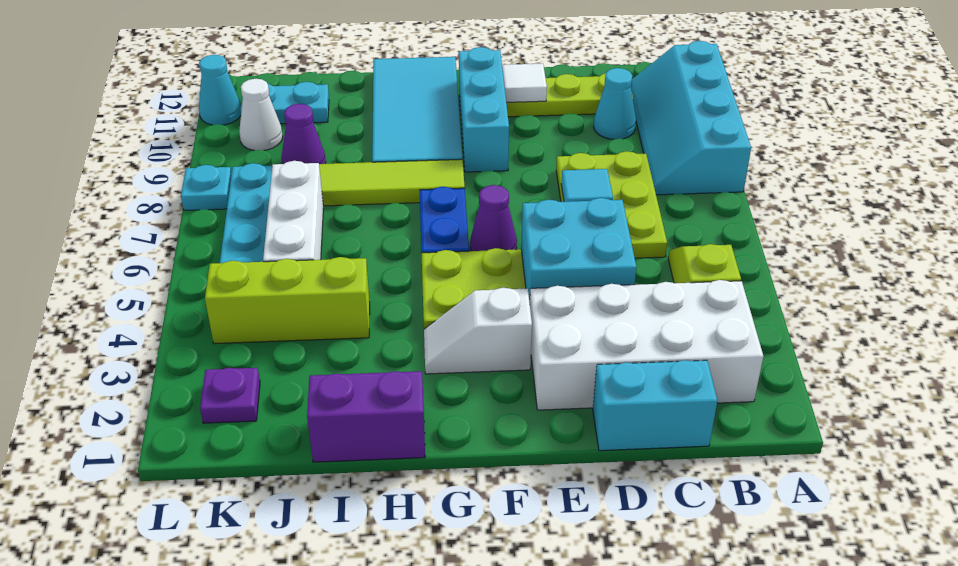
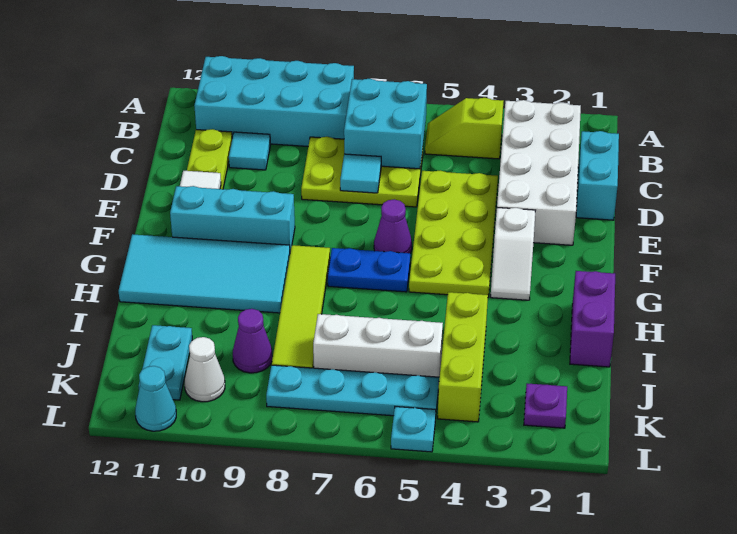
cyan slope A8:B11 level 1 top A -> cyan brick A8:B11 level 1
cyan cone C10 level 1 -> cyan tile C10 level 1
cyan brick D4:E5 level 2 -> cyan brick B6:C7 level 2
cyan plate L8 level 1 -> cyan plate L5 level 1

